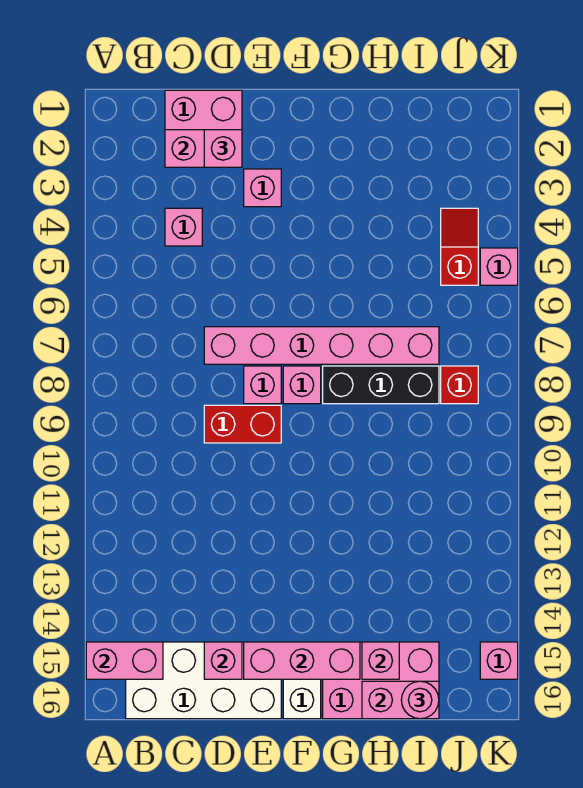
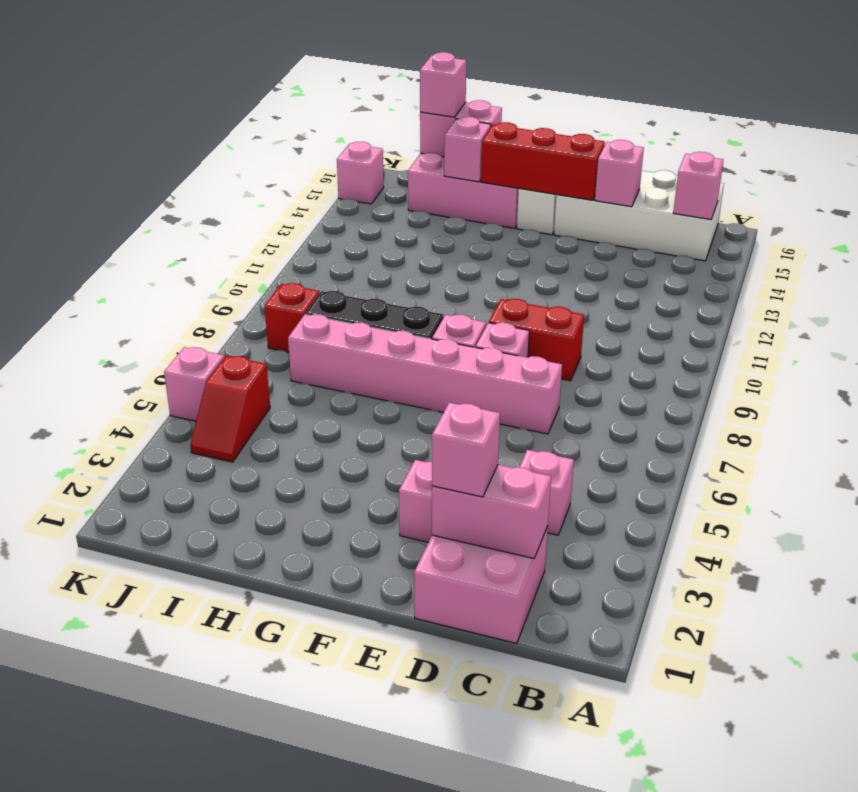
pink brick A15:B15 level 2 -> pink brick B15 level 2
pink brick E15:G15 level 2 -> red brick E15:G15 level 2
pink round brick I16 level 3 -> pink brick I16 level 3

